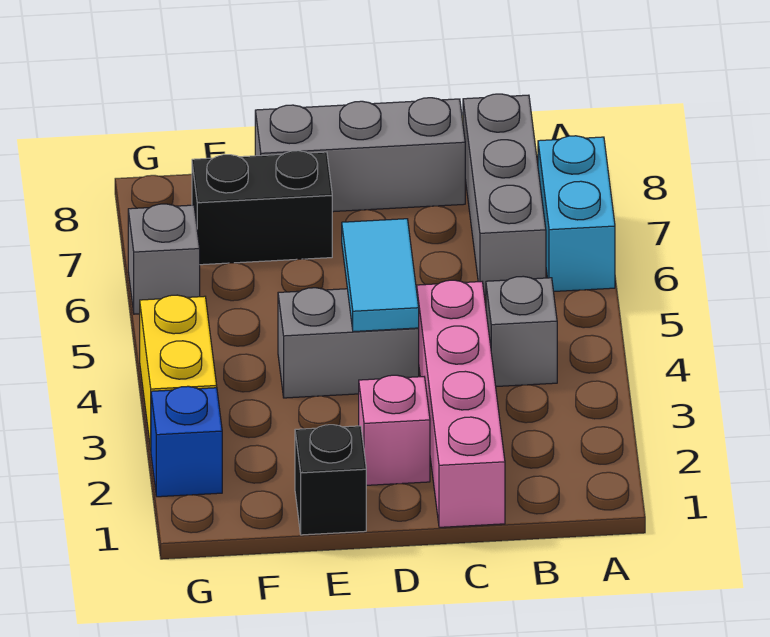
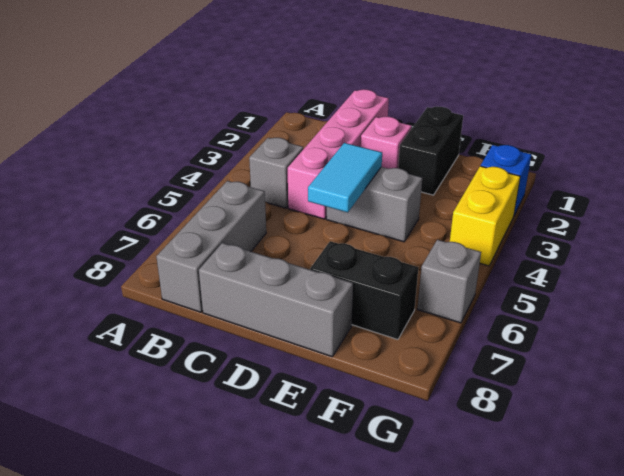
cyan brick A6:A7 level 1 -> none
black brick E1 level 1 -> black brick E1:E2 level 1

